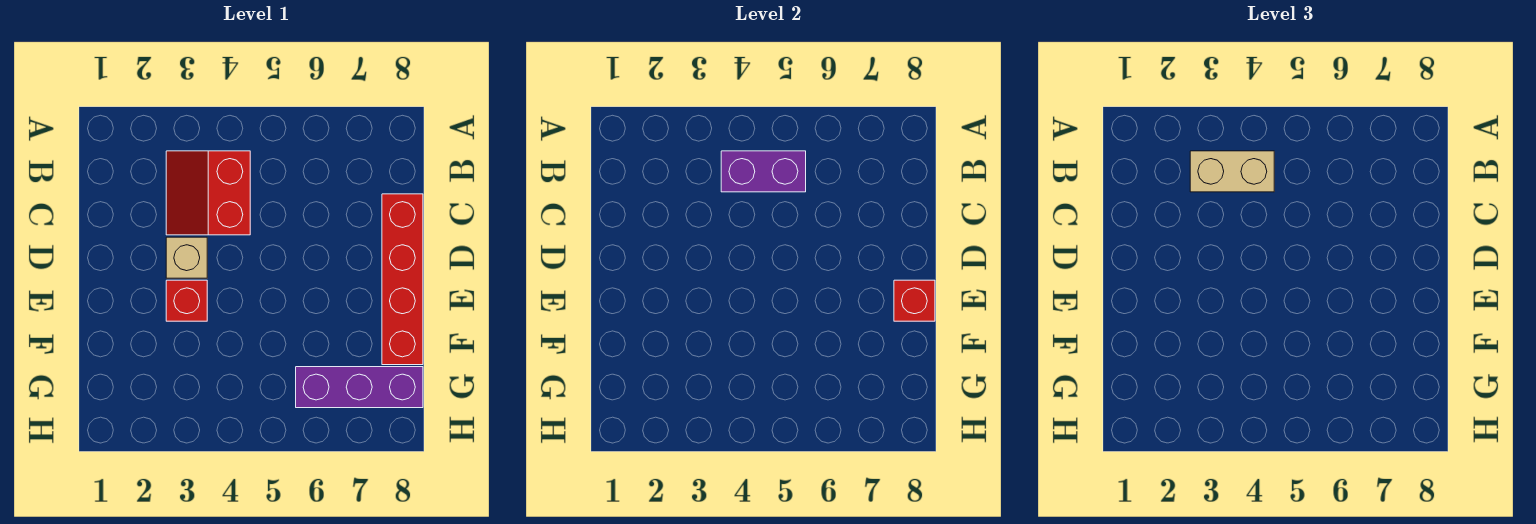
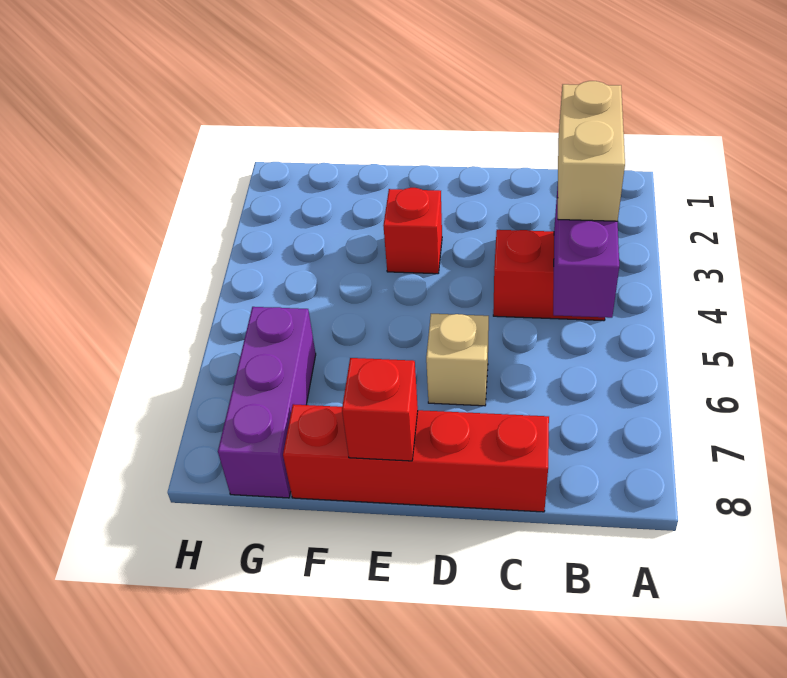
tan brick D3 level 1 -> tan brick D6 level 1

